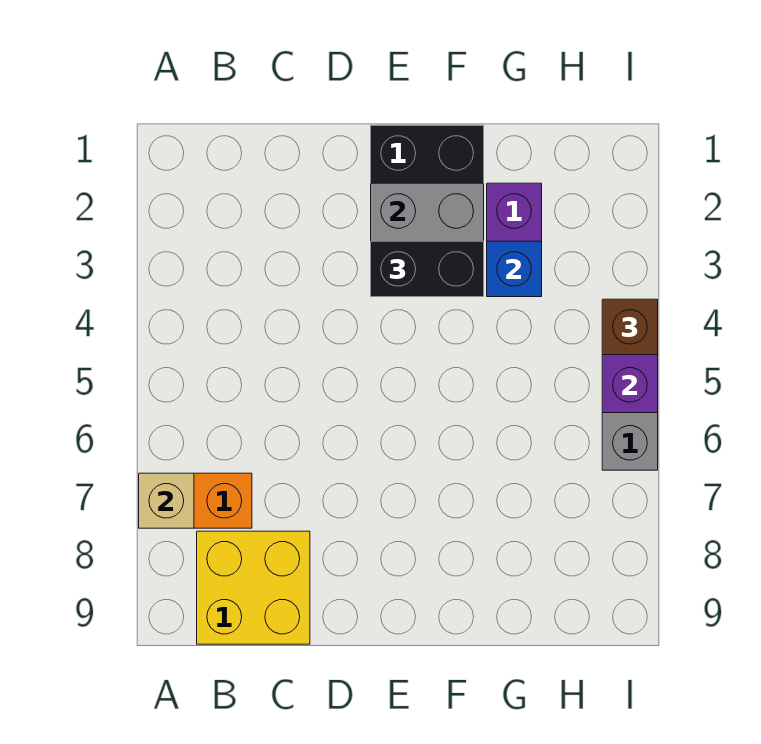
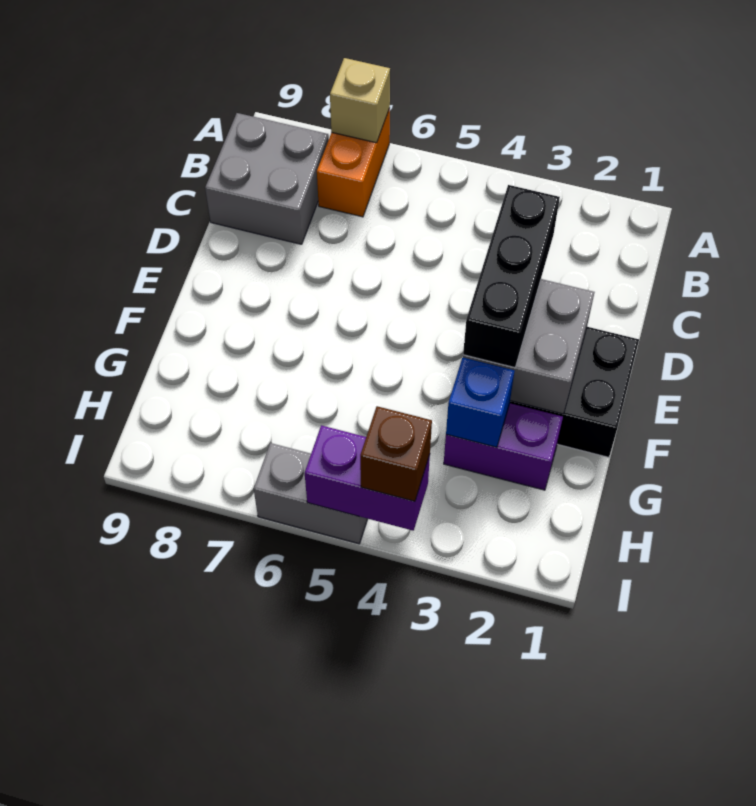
yellow brick B8:C9 level 1 -> grey brick B8:C9 level 1
black brick E3:F3 level 3 -> black brick D3:F3 level 3

